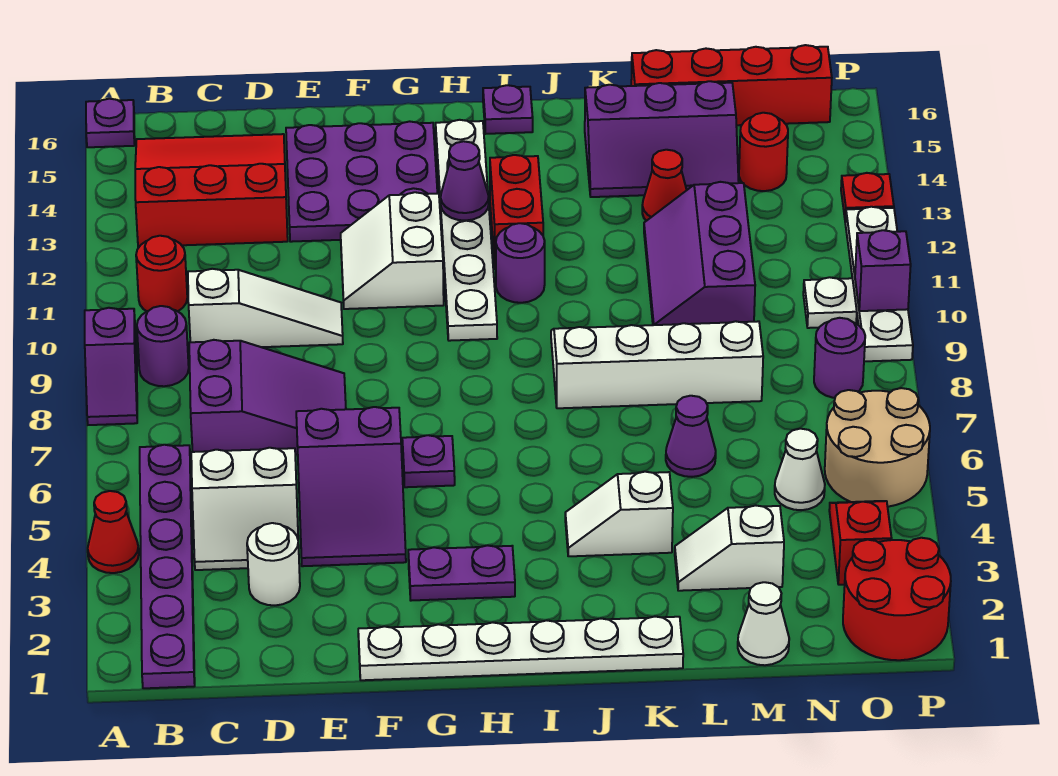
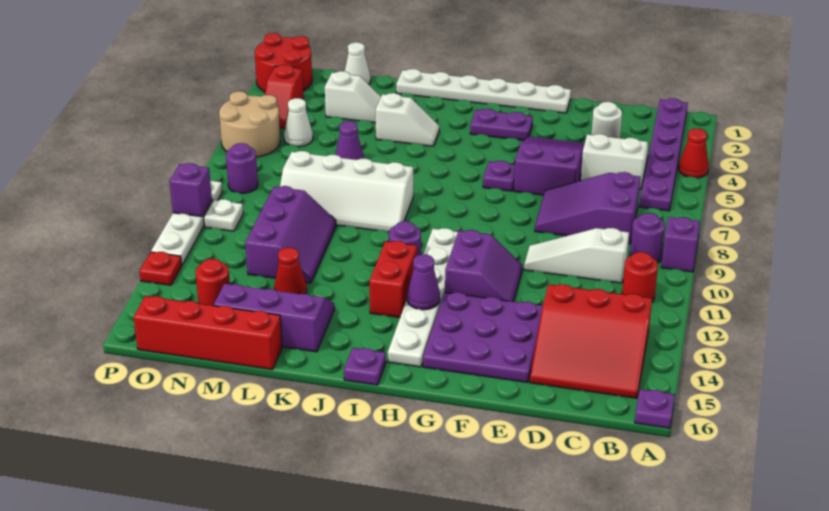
white slope F11:G12 level 1 top G -> purple slope F11:G12 level 1 top G

